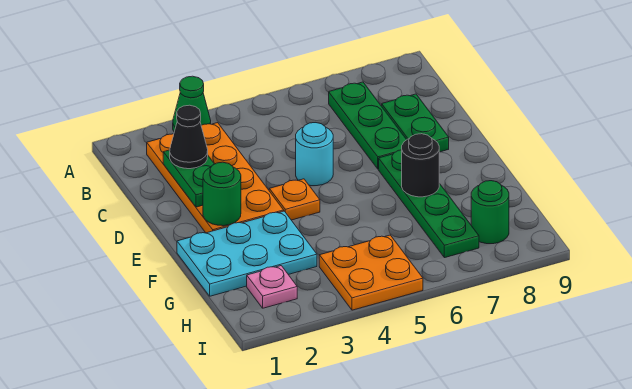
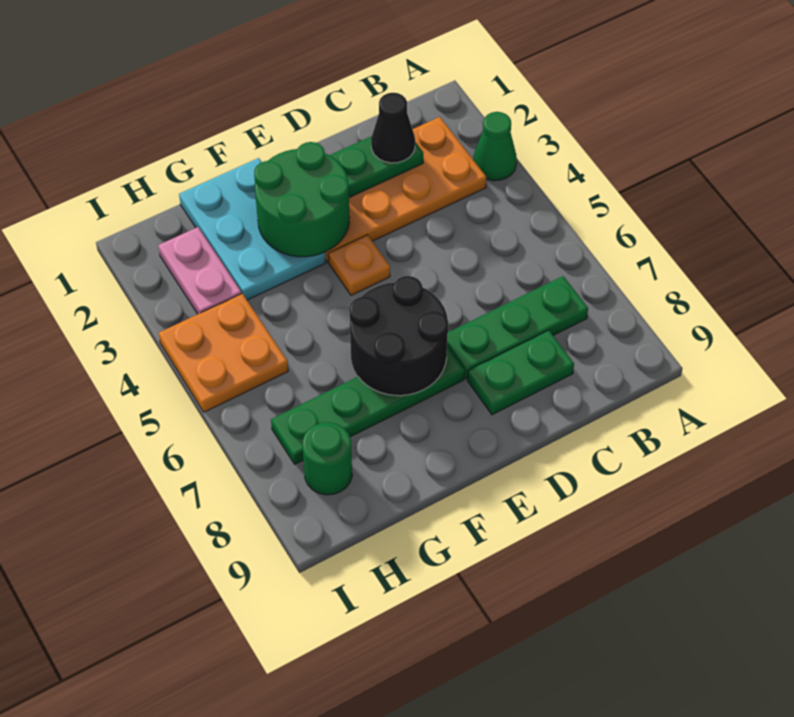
cyan round brick D5 level 1 -> none
green round brick E2 level 2 -> green round brick E2:F3 level 2
black round brick F7 level 2 -> black round brick E6:F7 level 2
pink plate H2 level 1 -> pink plate H2:H3 level 1

